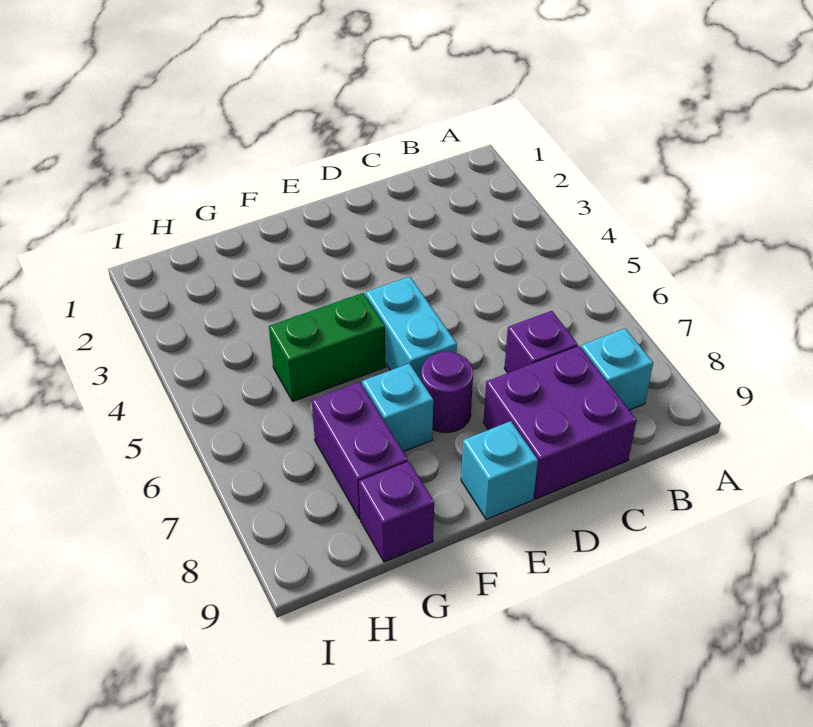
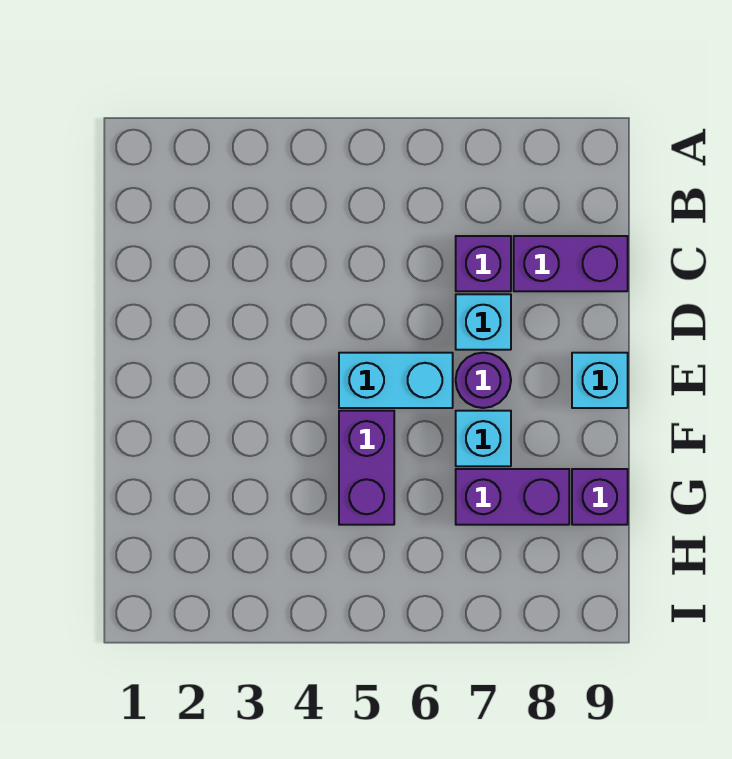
cyan brick B8 level 1 -> cyan brick D7 level 1
purple brick C8:D9 level 1 -> purple brick C8:C9 level 1
green brick F5:G5 level 1 -> purple brick F5:G5 level 1

